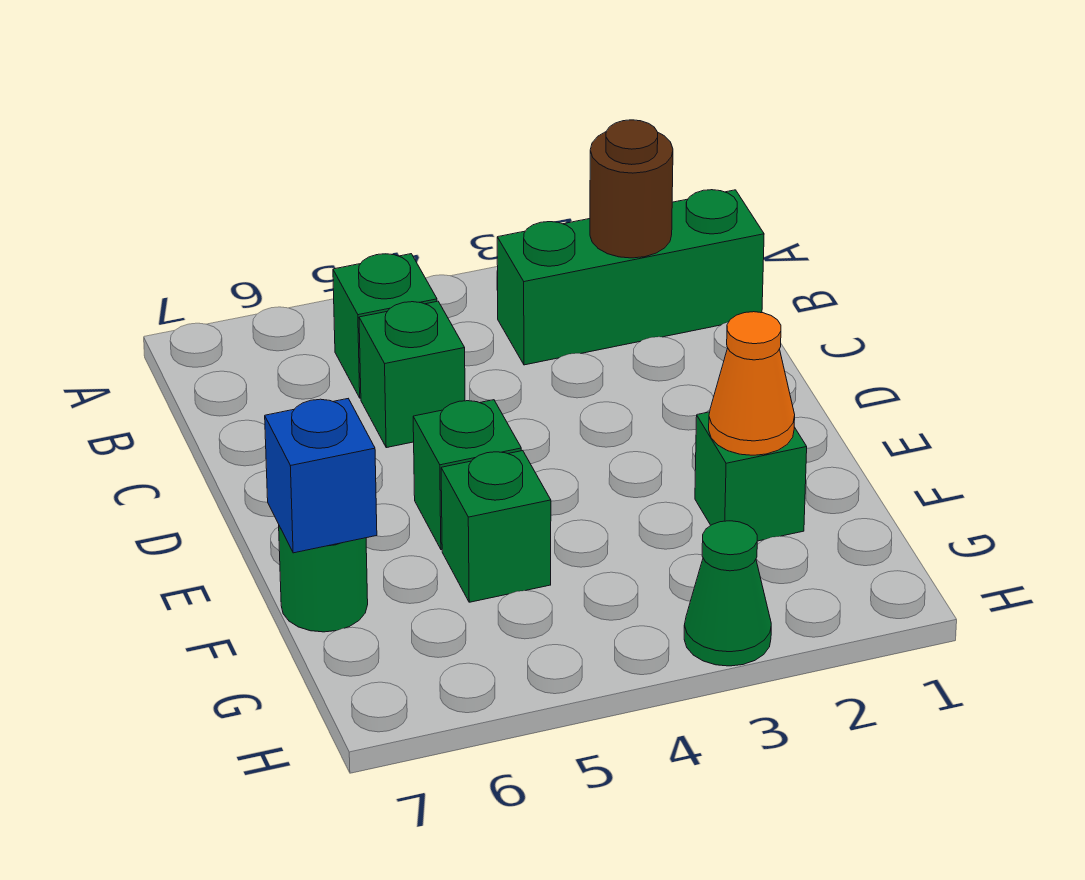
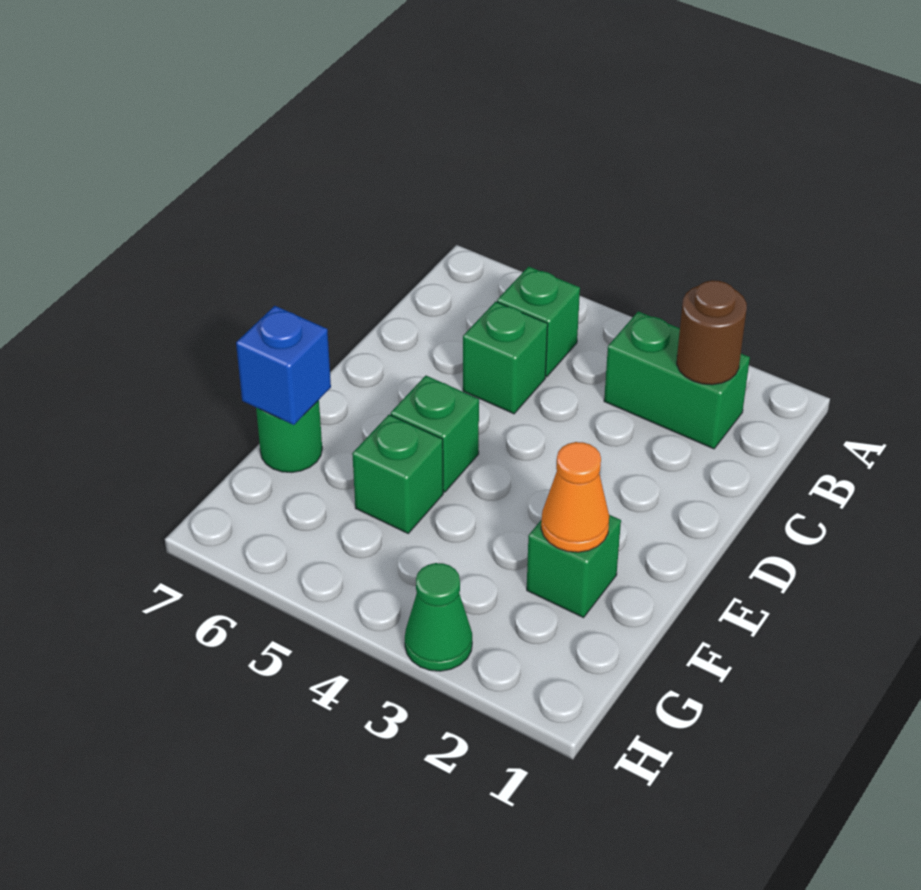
green brick B1:B3 level 1 -> green brick B2:B3 level 1

